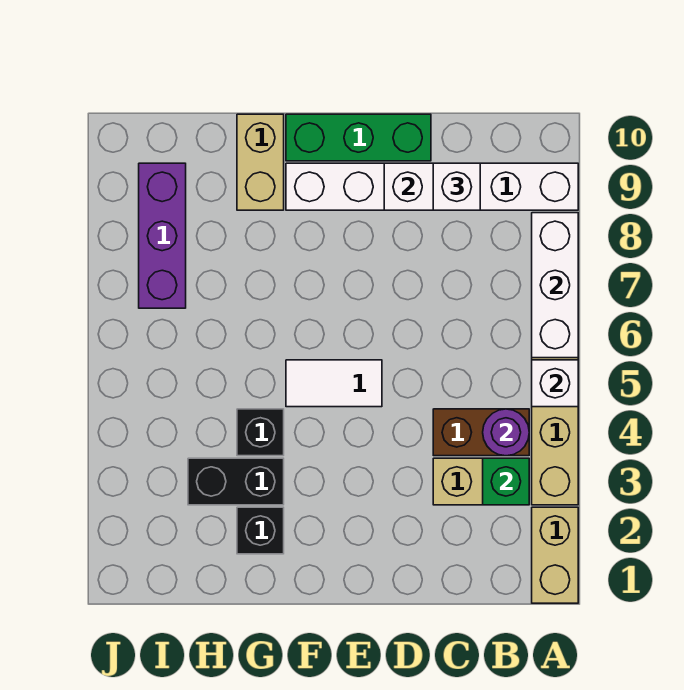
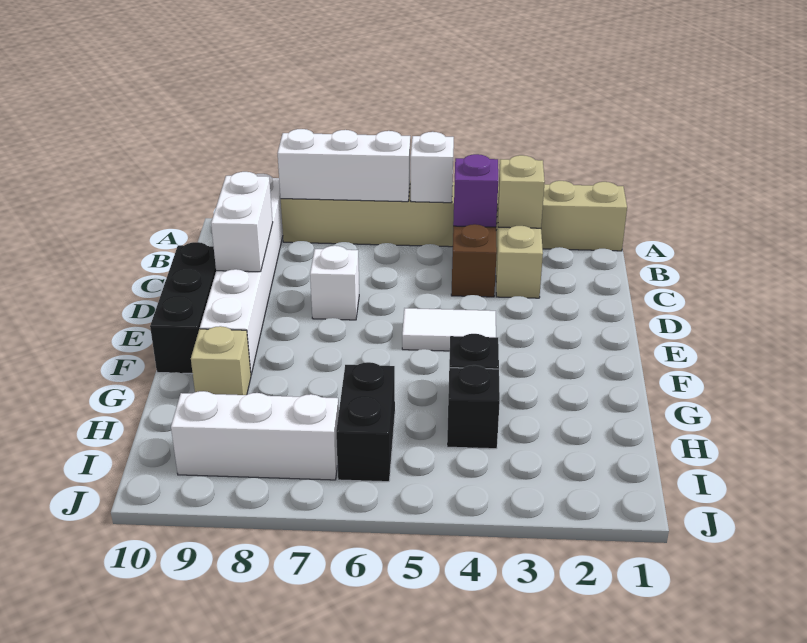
green brick B3 level 2 -> tan brick B3 level 2
purple round brick B4 level 2 -> purple brick B4 level 2
white brick C9 level 3 -> white brick D7 level 1
green brick D10:F10 level 1 -> black brick D10:F10 level 1
white tile E5:F5 level 1 -> white tile E4:E5 level 1
black brick G2 level 1 -> black brick H4 level 1
black brick G3:H3 level 1 -> black brick H6:I6 level 1
tan brick G9:G10 level 1 -> tan brick G9 level 1
purple brick I7:I9 level 1 -> white brick I7:I9 level 1

